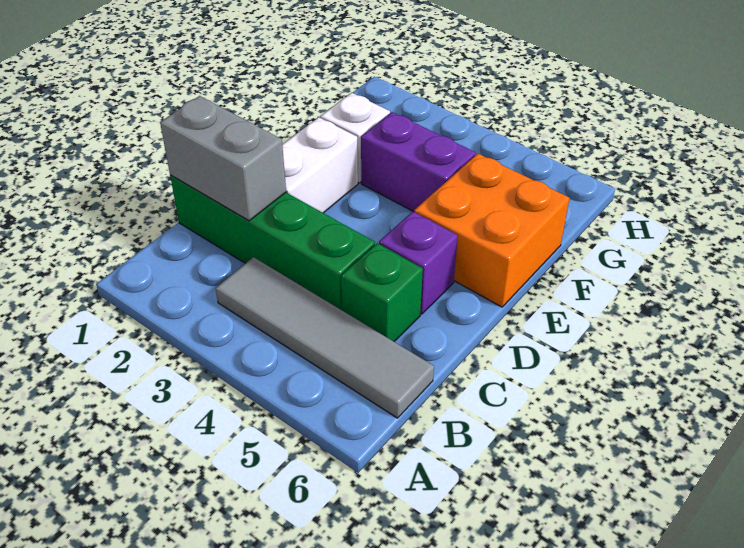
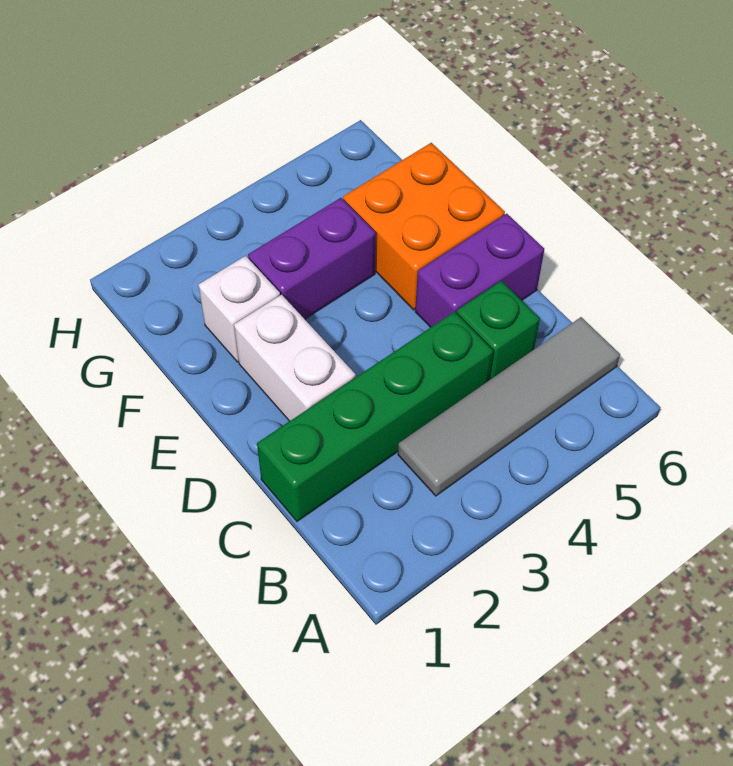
grey brick C1:C2 level 2 -> none
purple brick D5 level 1 -> purple brick D5:D6 level 1

